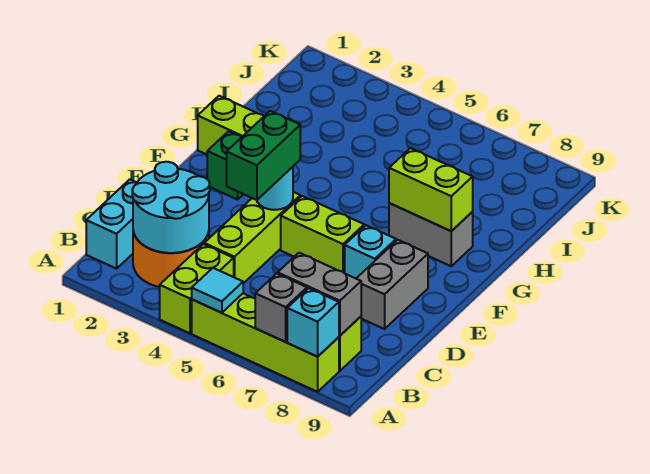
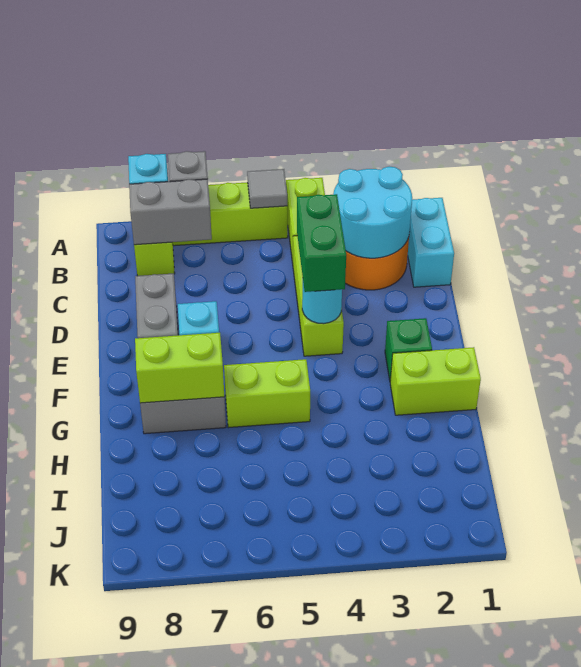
cyan tile A5 level 2 -> grey tile A5 level 2
lime brick E5:E6 level 1 -> lime brick G5:G6 level 1

